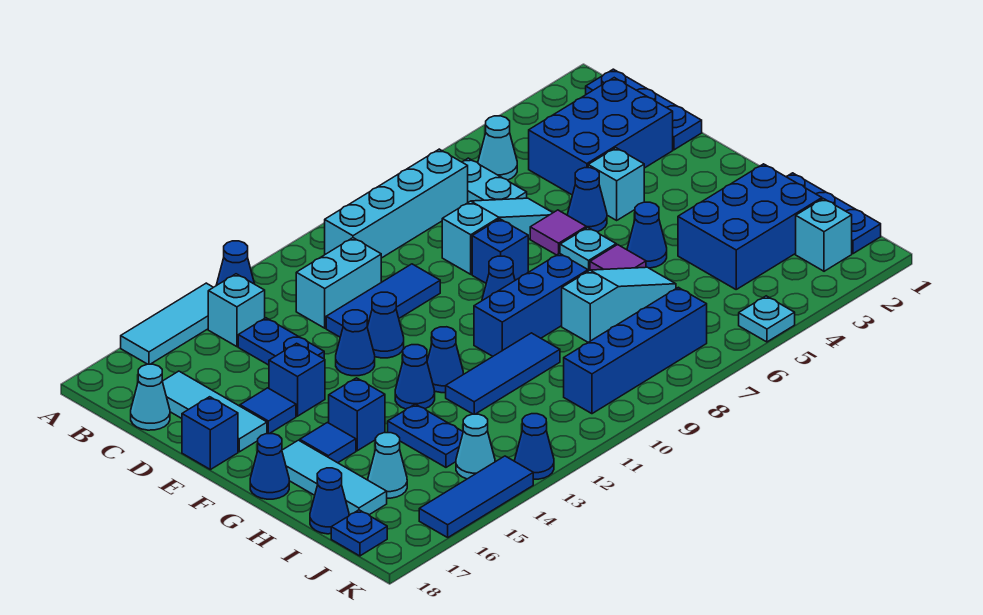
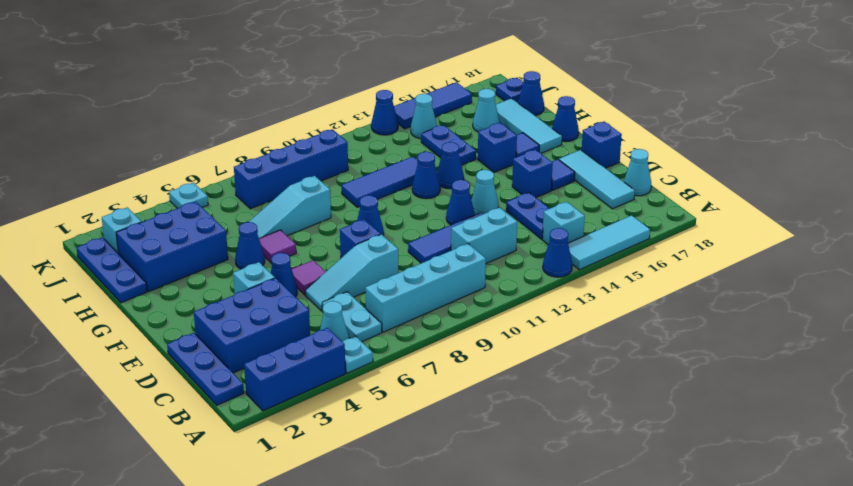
blue cone E13 level 1 -> cyan cone E13 level 1
cyan plate F6 level 1 -> cyan plate A5 level 1
blue brick G8:G10 level 1 -> blue brick A2:A4 level 1

